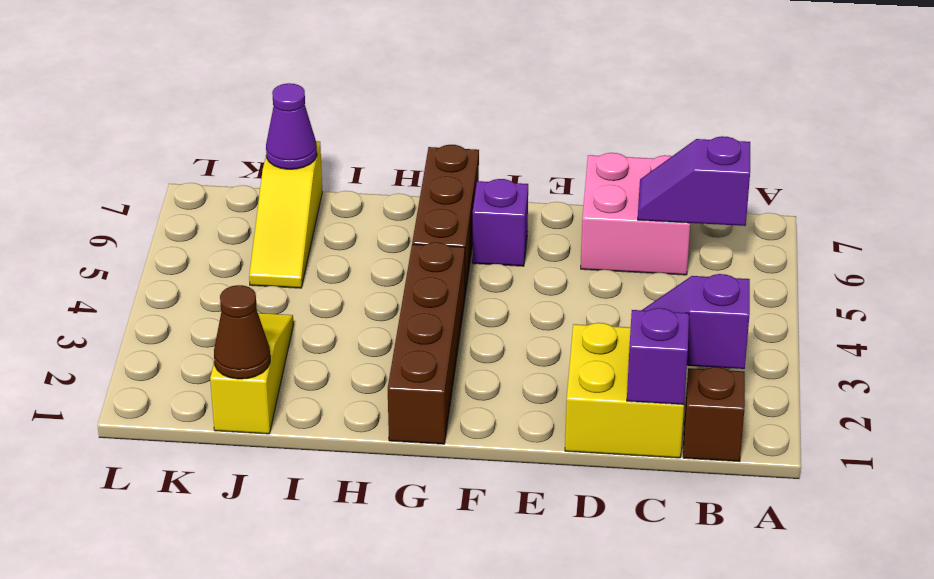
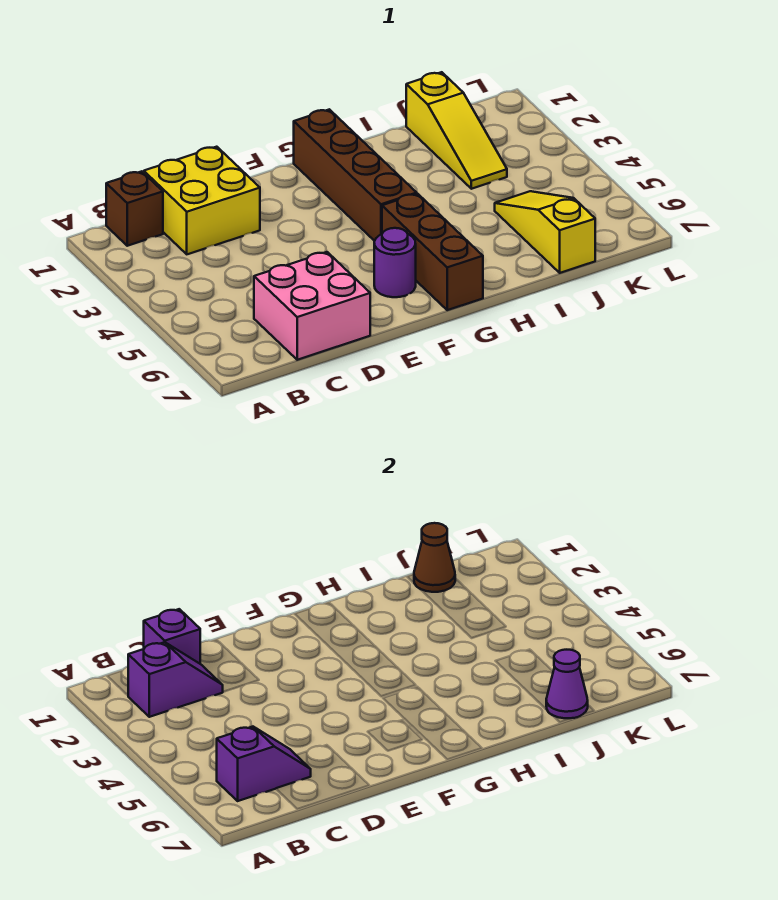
purple brick F6 level 1 -> purple round brick F6 level 1

